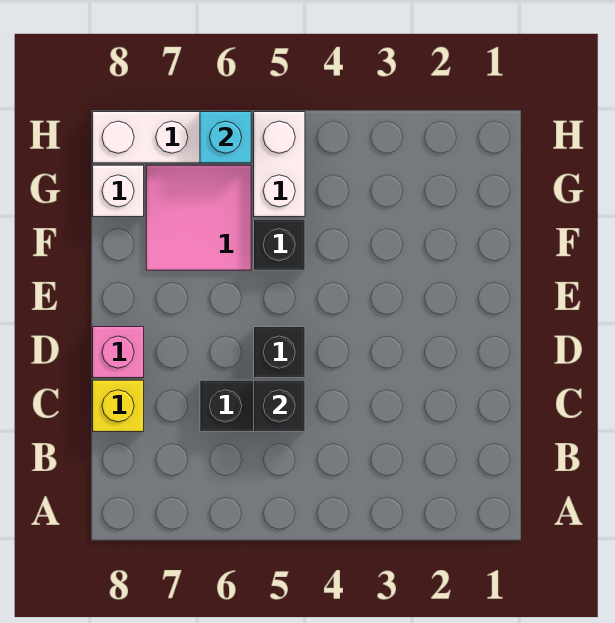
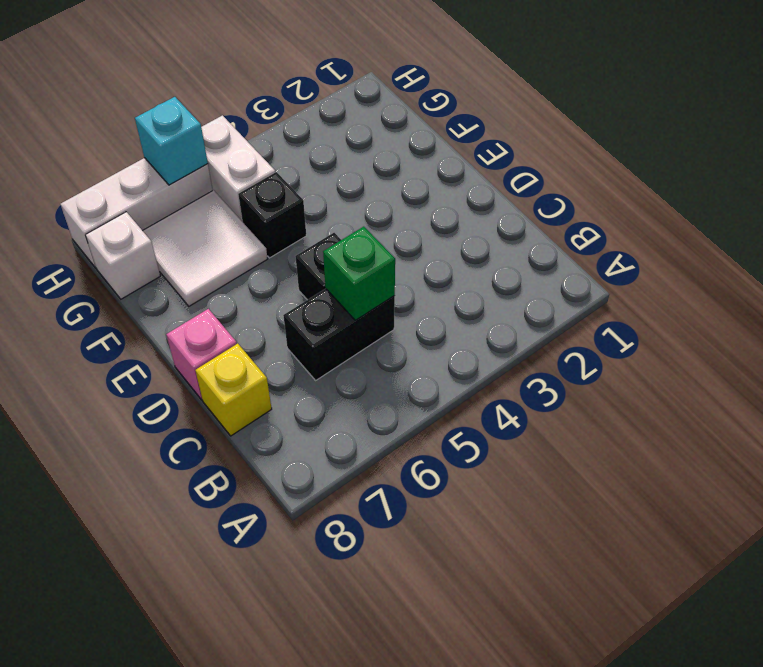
black brick C5 level 2 -> green brick C5 level 2
pink tile F6:G7 level 1 -> white tile F6:G7 level 1

